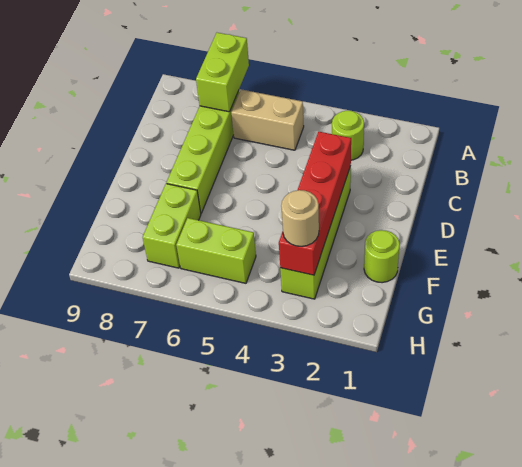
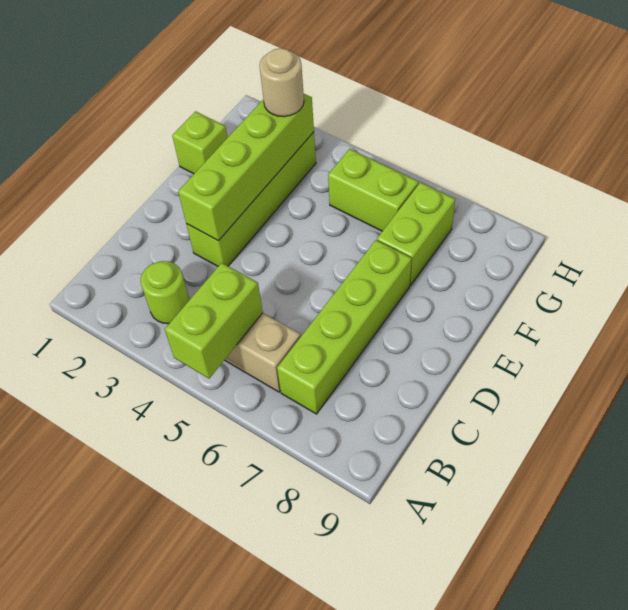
lime brick A7:B7 level 2 -> lime brick A5:B5 level 2
red brick D3:G3 level 2 -> lime brick D3:G3 level 2
lime round brick F1 level 1 -> lime brick F1 level 1

